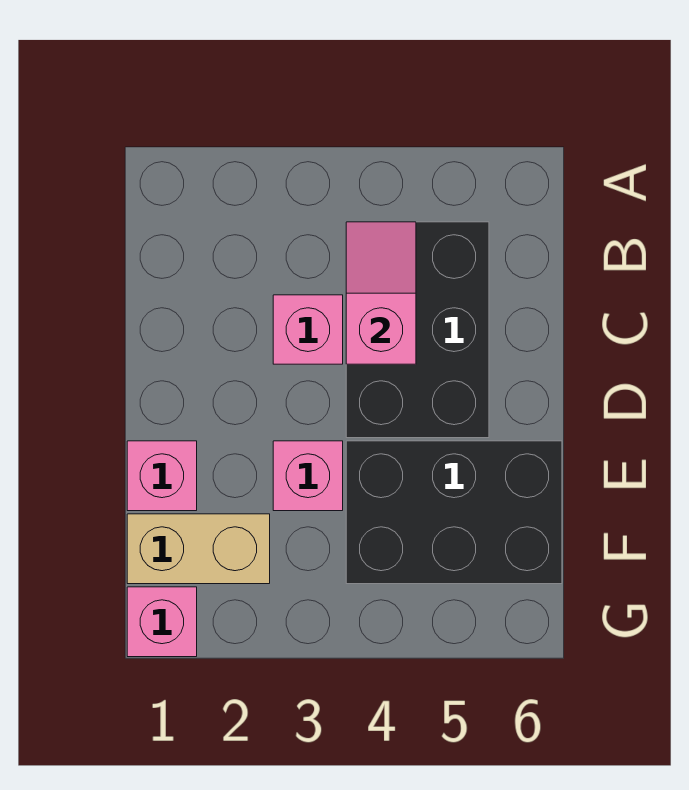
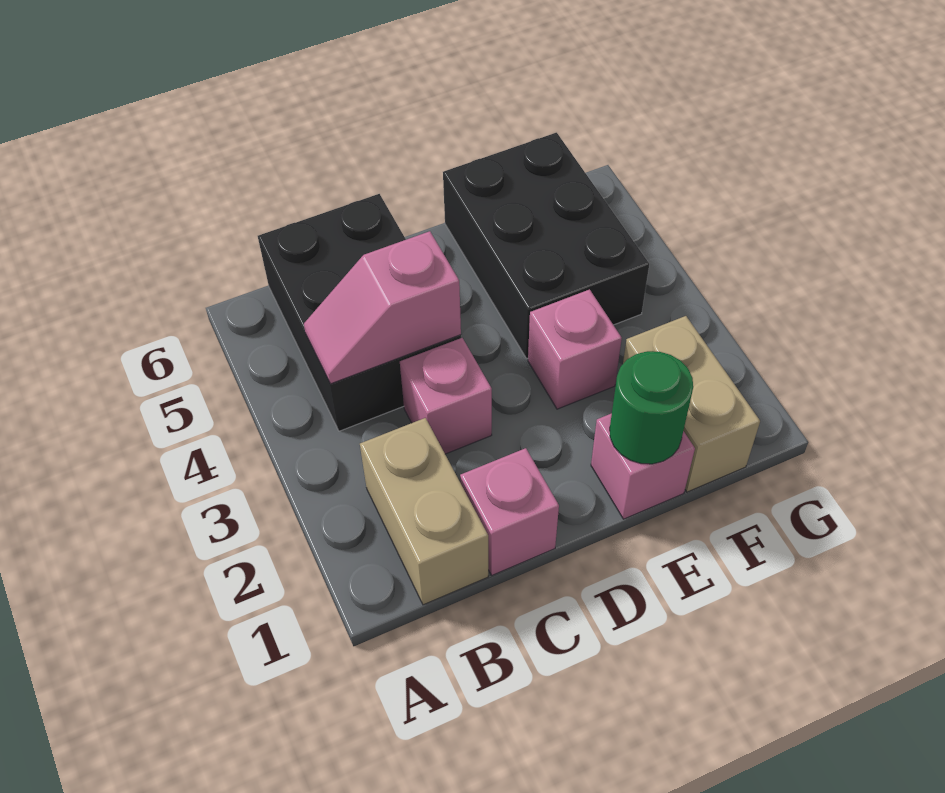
none -> tan brick B1:B2 level 1
black brick B4:D5 level 1 -> black brick B4:C6 level 1
none -> green round brick E1 level 2
pink brick G1 level 1 -> pink brick C1 level 1

